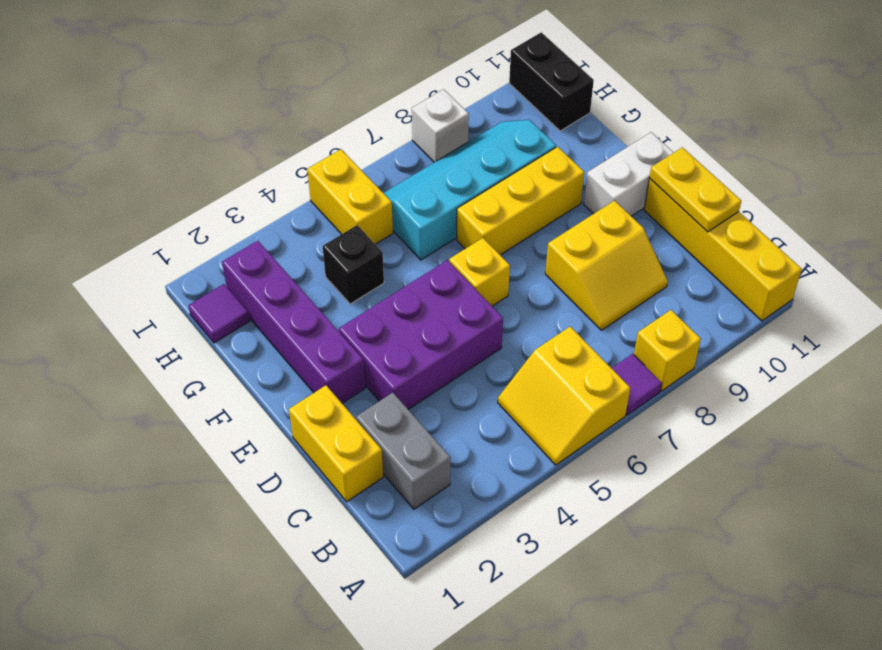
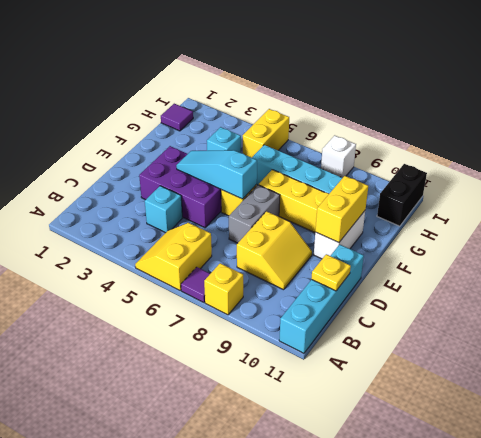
yellow brick A11:D11 level 1 -> cyan brick A11:D11 level 1
grey brick B2:C2 level 1 -> grey brick D7:E7 level 1
yellow brick C1:D1 level 1 -> yellow brick E10:F10 level 2
none -> cyan brick C4 level 1
yellow slope C8:D9 level 1 top D -> yellow slope C8:D9 level 1 top 8
yellow plate C11:D11 level 2 -> yellow plate C11 level 2
purple brick E2:H2 level 1 -> none
none -> cyan slope E4:E6 level 2 top 6
white brick E10:E11 level 1 -> white brick E10:F10 level 1
black brick G4 level 1 -> cyan brick G4 level 1

